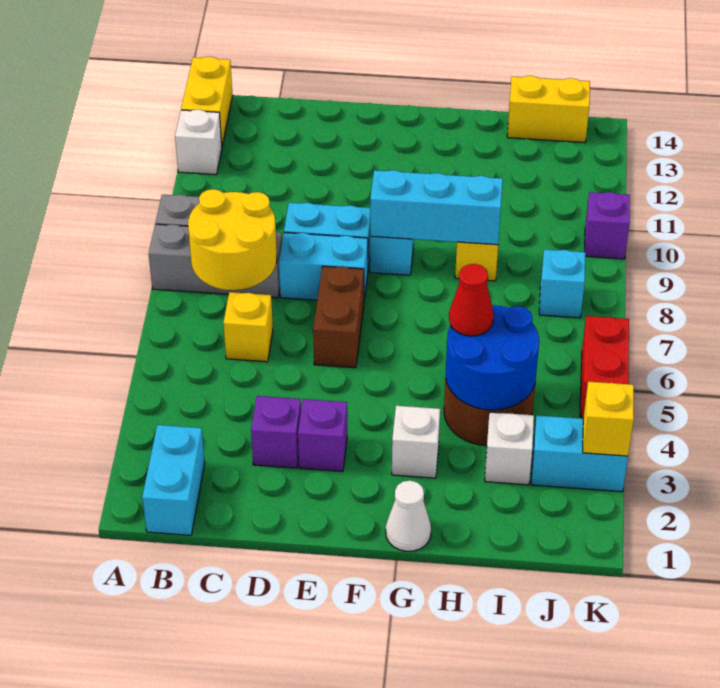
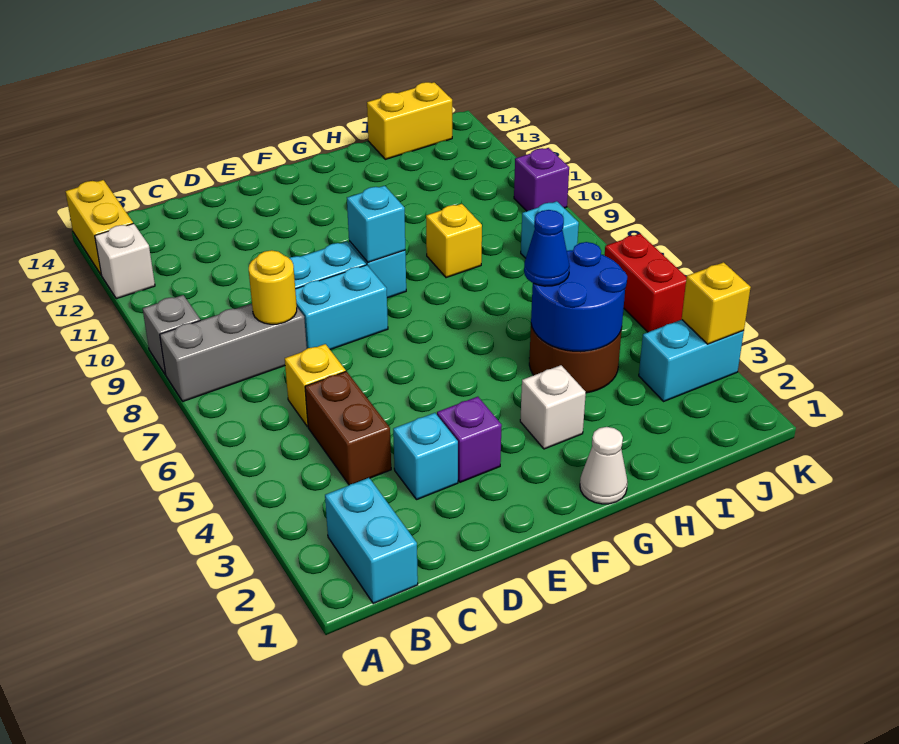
yellow round brick B7:C8 level 2 -> yellow round brick C8 level 2
purple brick D3 level 1 -> cyan brick D3 level 1
brown brick E6:E7 level 1 -> brown brick C4:C5 level 1
cyan brick F9:H9 level 2 -> cyan brick F9 level 2
red cone H5 level 3 -> blue cone H5 level 3
white brick I3 level 1 -> none

